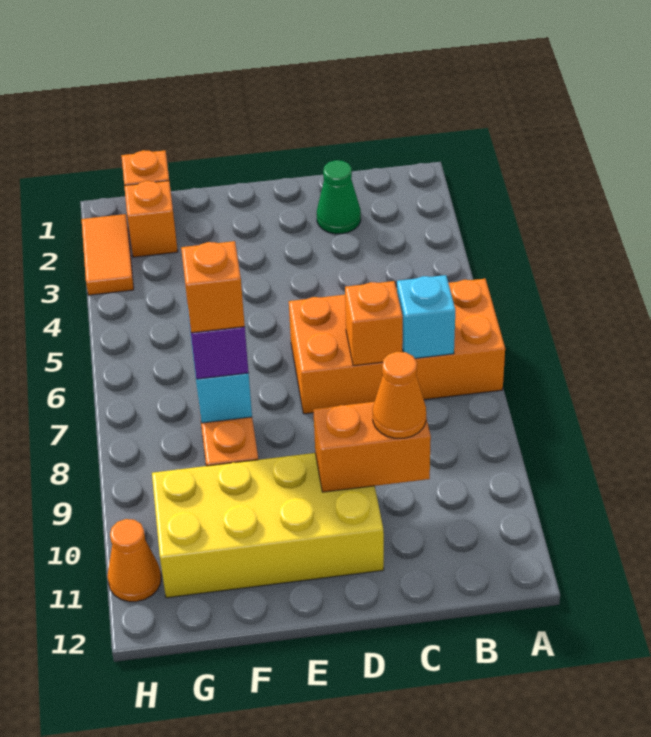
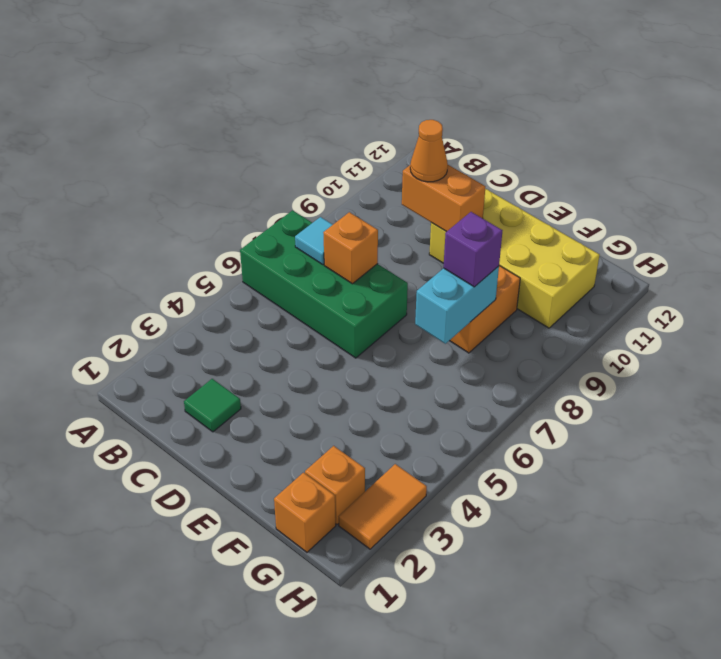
orange brick A6:D7 level 1 -> green brick A6:D7 level 1
cyan brick B7 level 2 -> cyan tile B7 level 2
green cone C2 level 1 -> green tile C2 level 1
orange brick F8 level 4 -> none
orange cone H11 level 1 -> none

